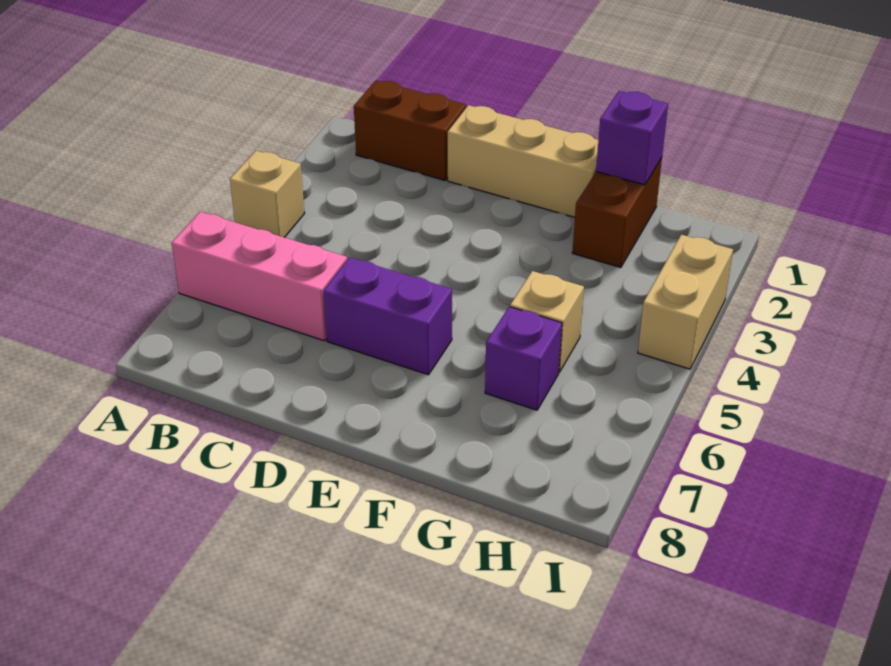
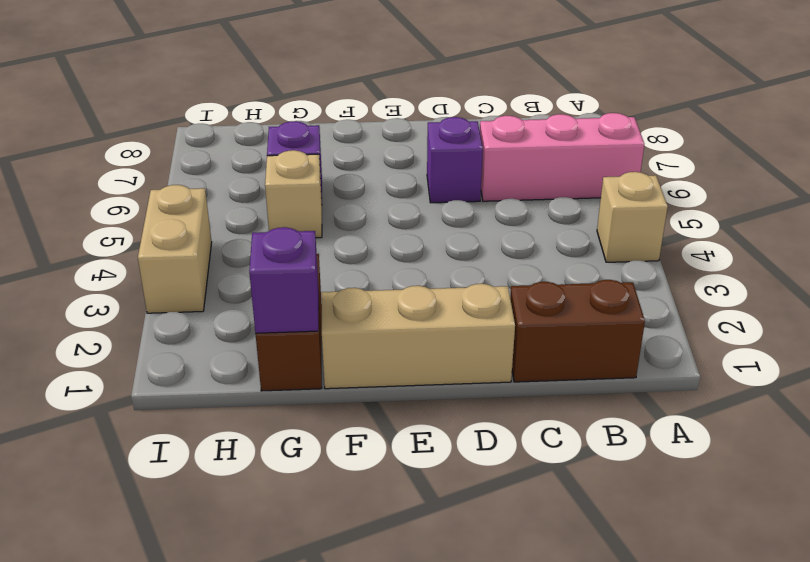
purple brick D6:E6 level 1 -> purple brick D6 level 1

